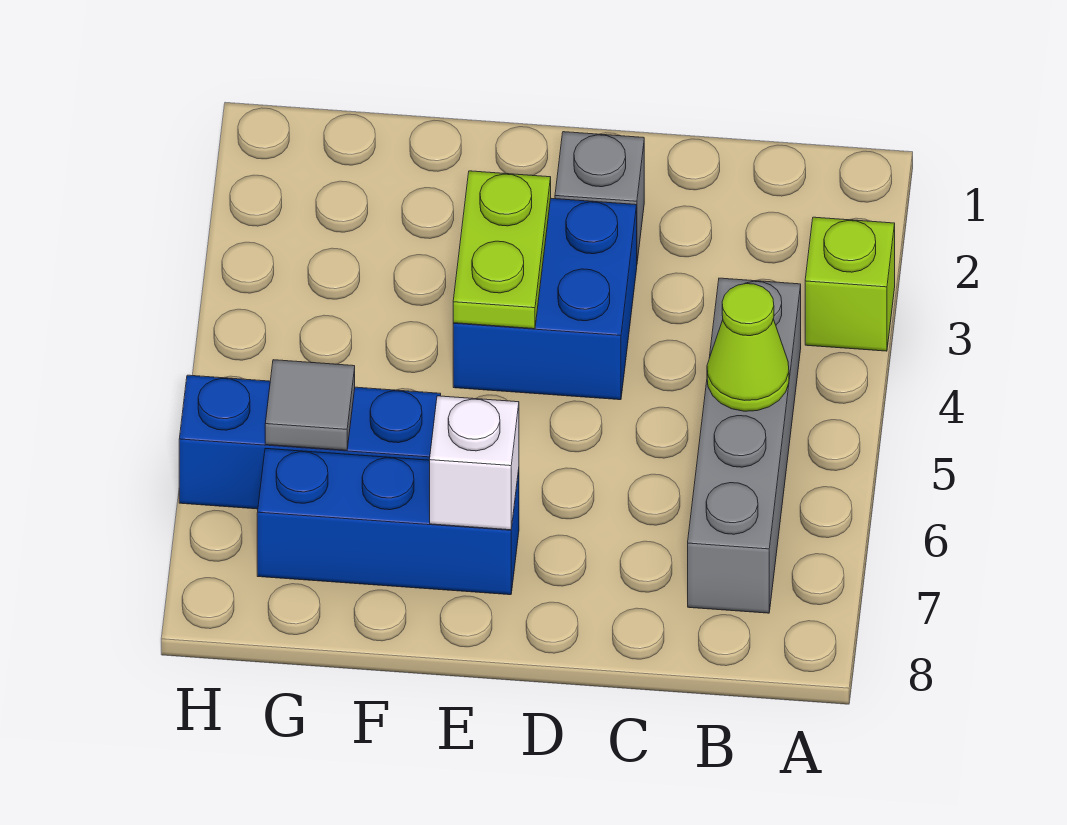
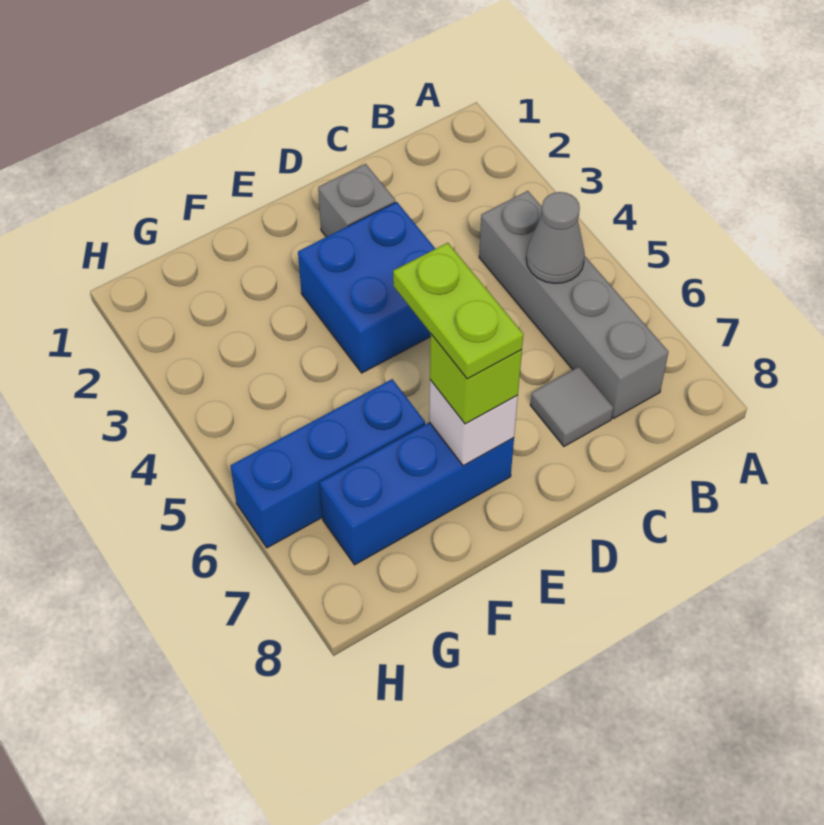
lime brick A3 level 1 -> lime brick E7 level 3
lime cone B5 level 2 -> grey cone B5 level 2
lime plate E3:E4 level 2 -> lime plate E6:E7 level 4
grey tile G6 level 2 -> grey tile C7 level 1

